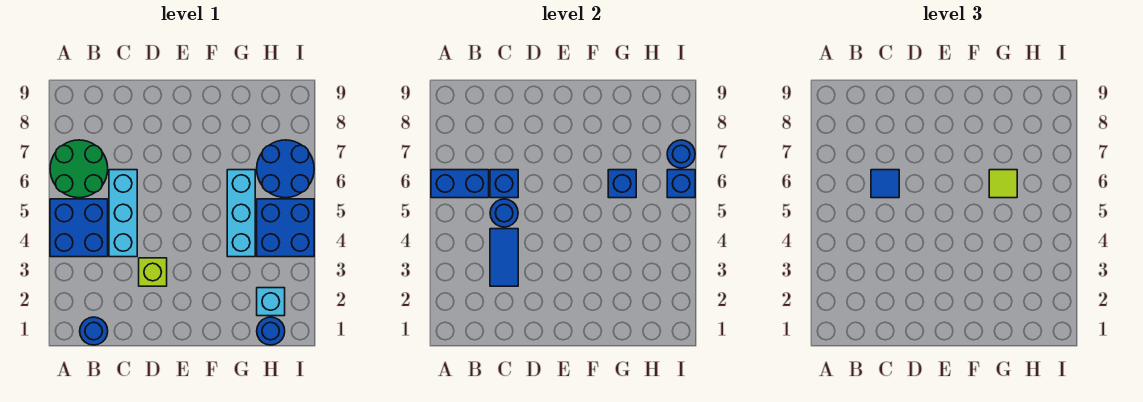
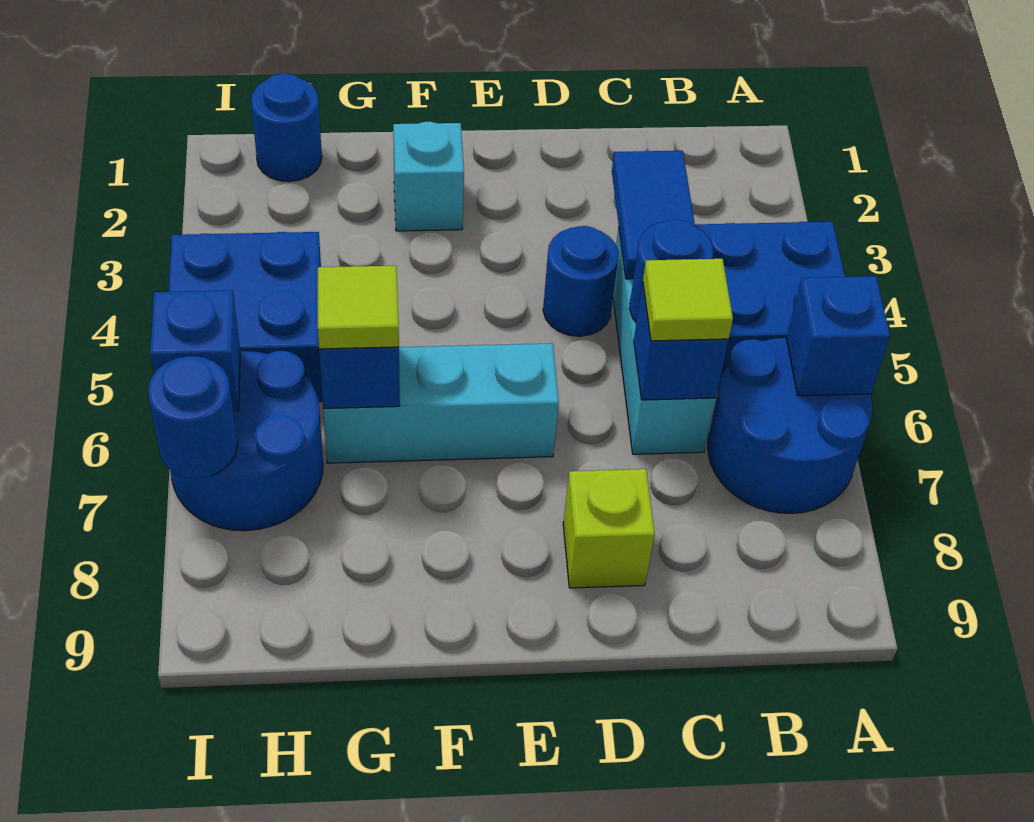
green round brick A6:B7 level 1 -> blue round brick A6:B7 level 1
blue brick A6:B6 level 2 -> blue brick A6 level 2
blue round brick B1 level 1 -> blue round brick D4 level 1
blue tile C6 level 3 -> lime tile C6 level 3
lime brick D3 level 1 -> lime brick D8 level 1
cyan brick G4:G6 level 1 -> cyan brick E6:G6 level 1
cyan brick H2 level 1 -> cyan brick F2 level 1

